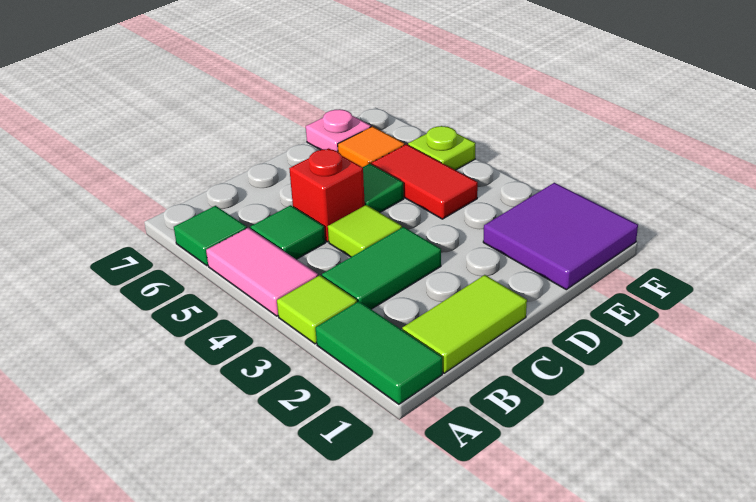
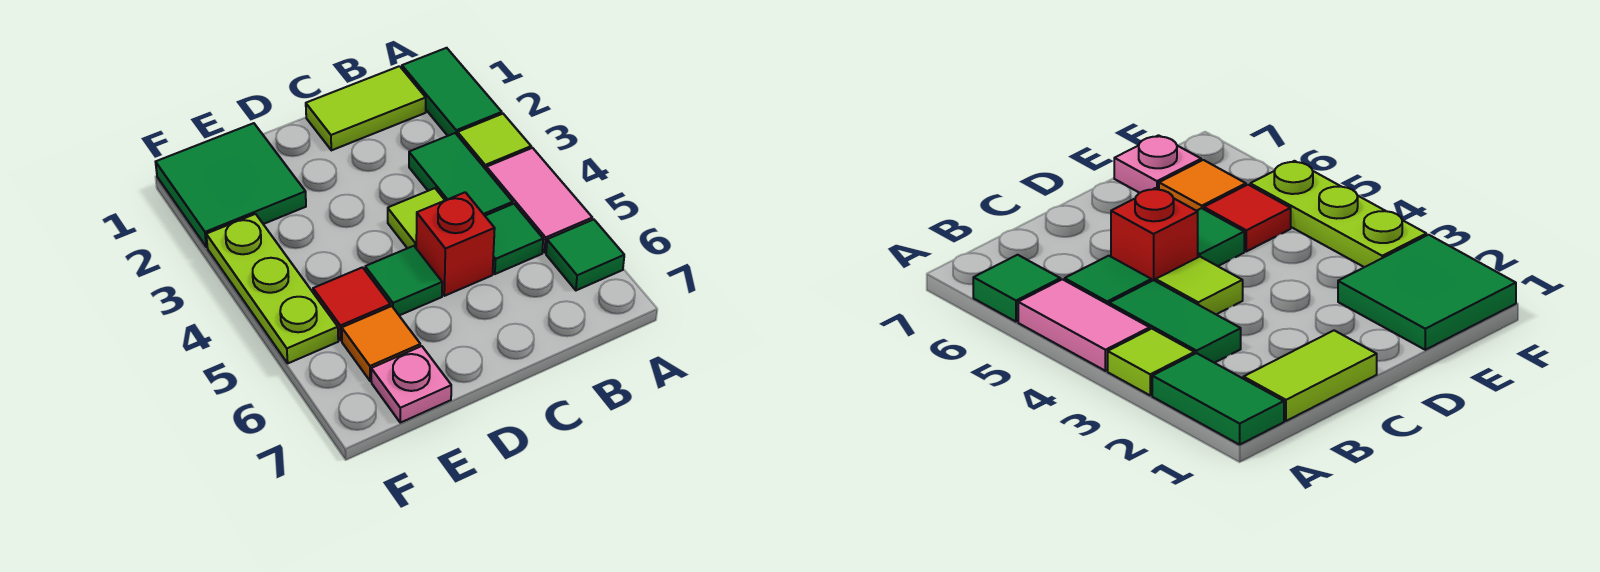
green tile B3:C3 level 1 -> green tile B3:B4 level 1
purple tile E1:F2 level 1 -> green tile E1:F2 level 1
red tile E4:E5 level 1 -> red tile E5 level 1
lime plate F5 level 1 -> lime plate F3:F5 level 1

